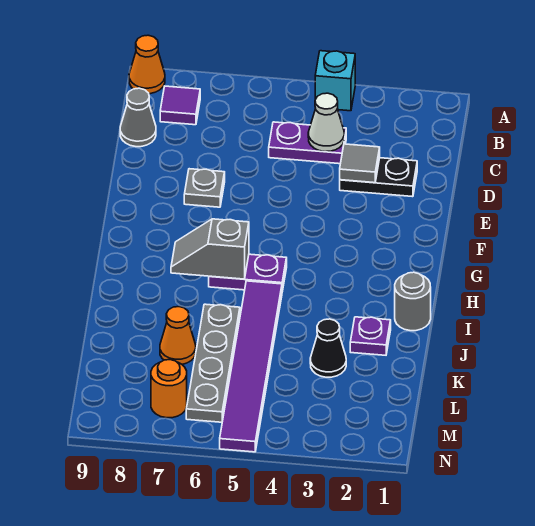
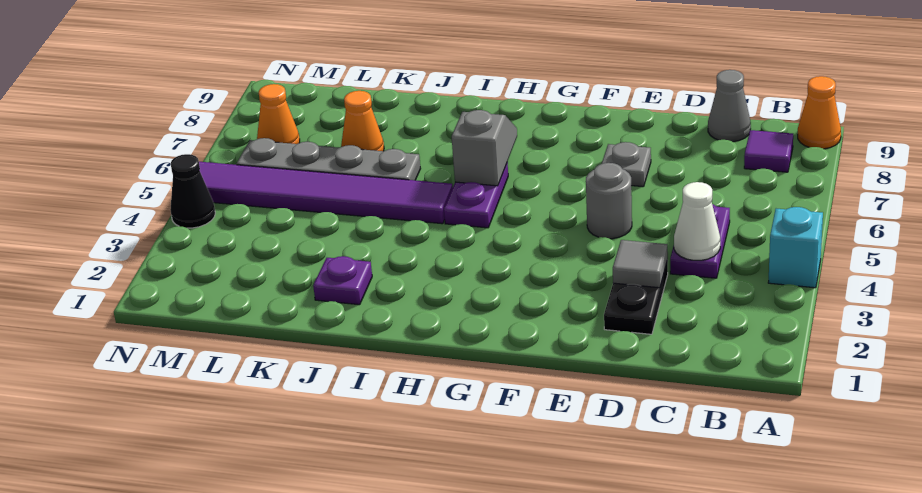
grey round brick I1 level 1 -> grey round brick E5 level 1
black cone K3 level 1 -> black cone N4 level 1
orange round brick M7 level 1 -> orange cone M7 level 1

